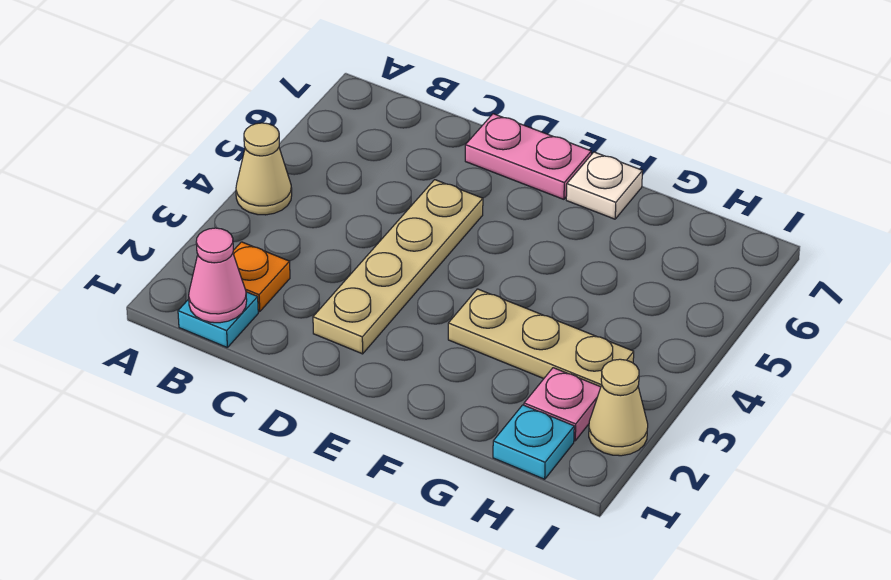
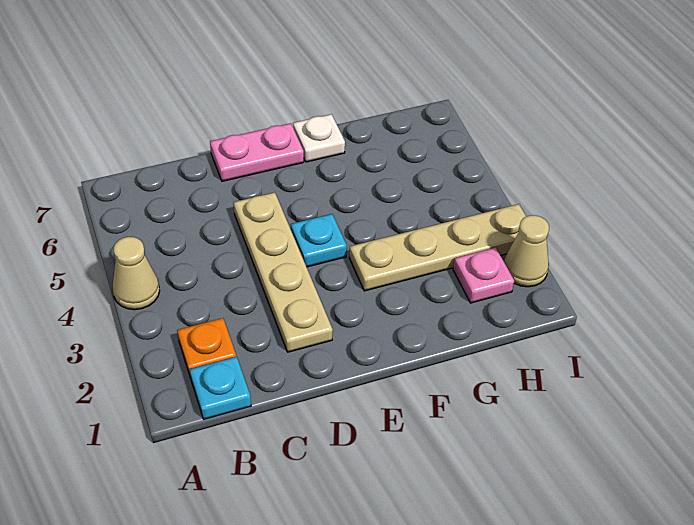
pink cone B1 level 2 -> none
tan plate F3:H3 level 1 -> tan plate F3:I3 level 1
cyan plate H1 level 1 -> cyan plate E4 level 1

